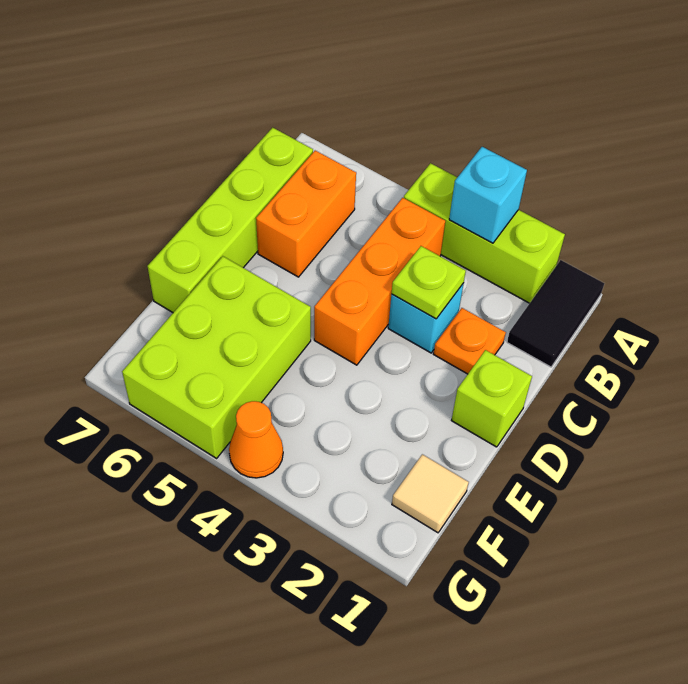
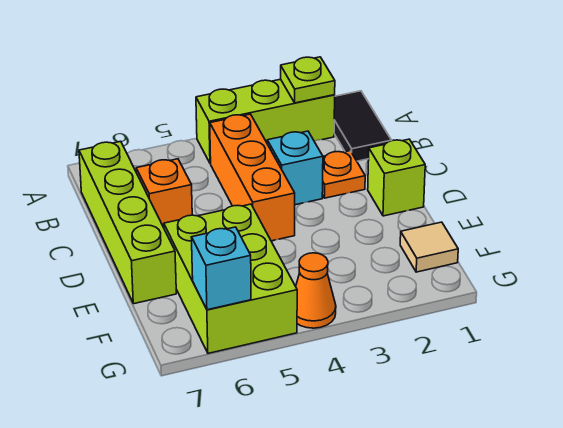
cyan brick A3 level 2 -> cyan brick G6 level 2
orange brick B6:C6 level 1 -> orange brick C6 level 1
lime plate C3 level 2 -> lime plate A2 level 2

